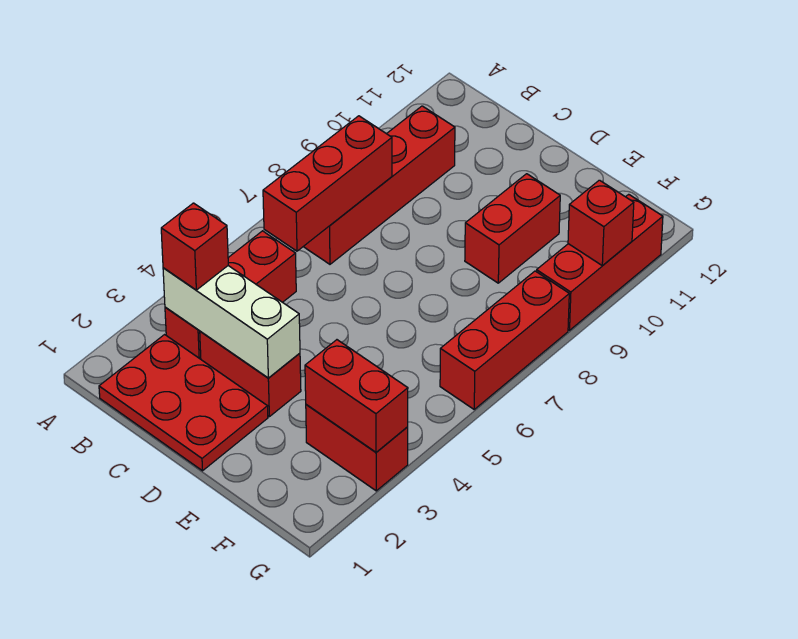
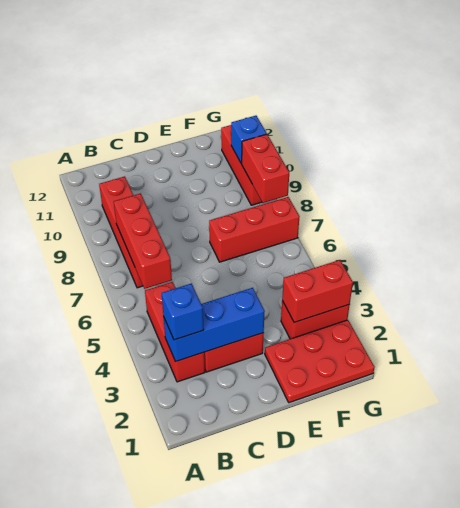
red plate B1:D2 level 1 -> red plate E1:G2 level 1
white brick B3:D3 level 2 -> blue brick B3:D3 level 2
red brick B3 level 3 -> blue brick B3 level 3
red brick E9:E10 level 1 -> red brick G8:G9 level 2
red brick G6:G8 level 1 -> red brick E7:G7 level 1
red brick G10 level 2 -> blue brick G10 level 2

